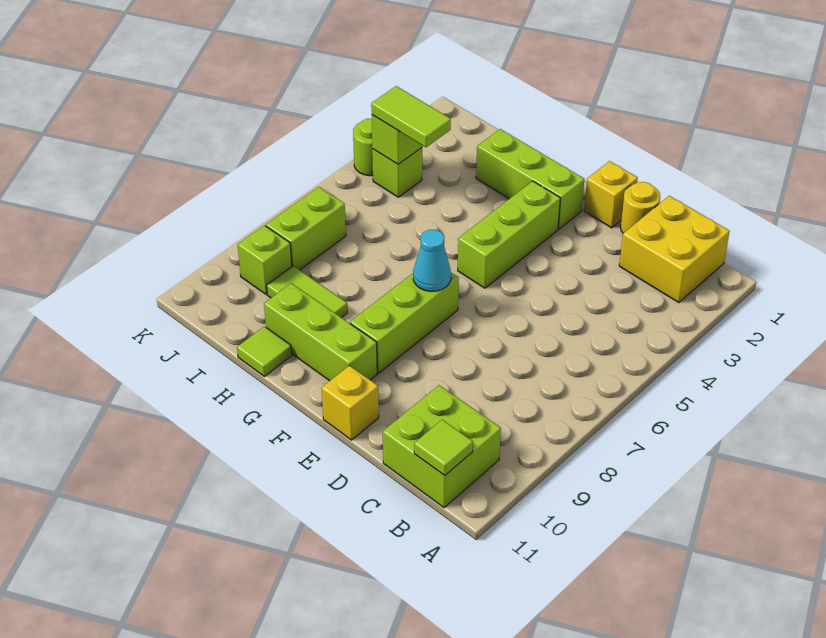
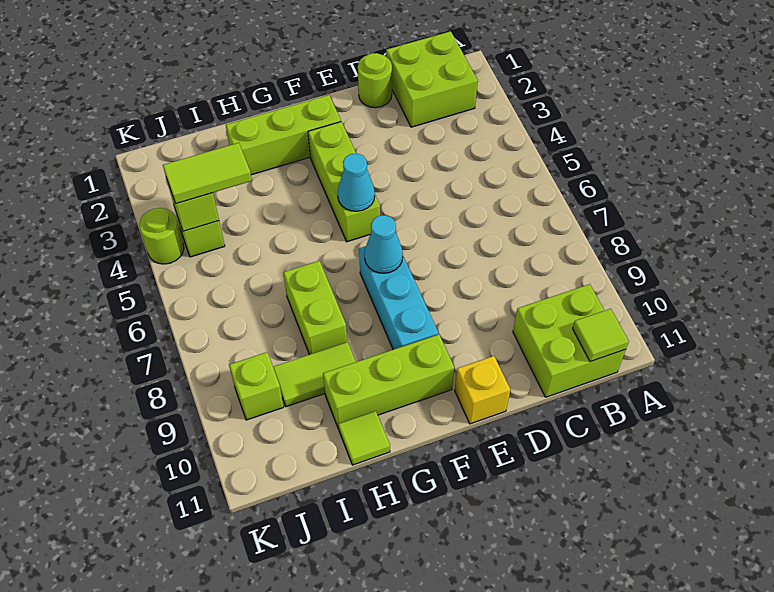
yellow brick B1:C2 level 1 -> lime brick B1:C2 level 1
yellow round brick D1 level 1 -> lime round brick D1 level 1
yellow brick E1 level 1 -> none
none -> cyan cone F5 level 2
lime brick F7:F9 level 1 -> cyan brick F7:F9 level 1
lime brick J7:J8 level 1 -> lime brick H7:H8 level 1

